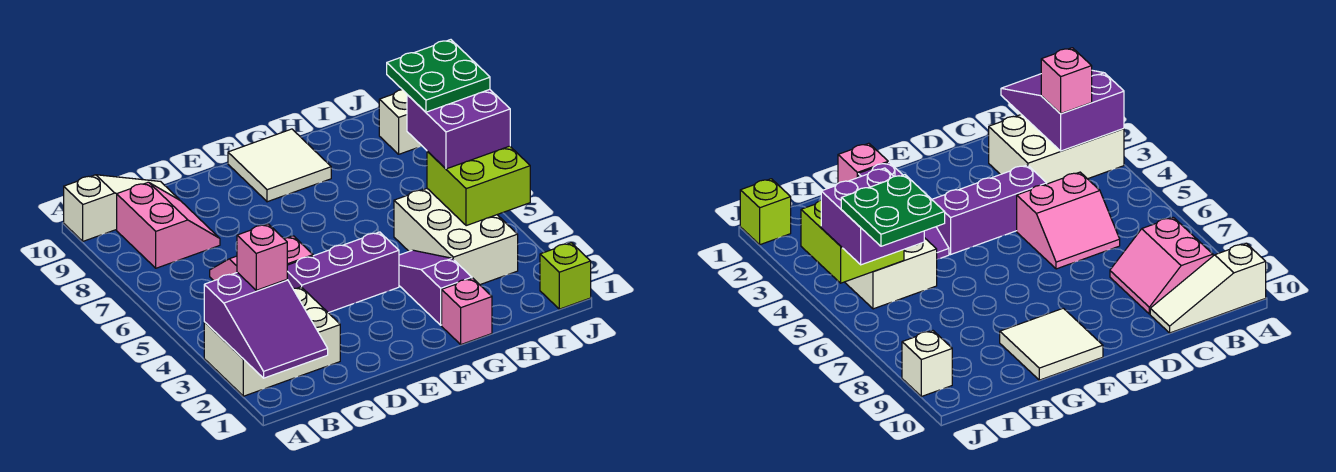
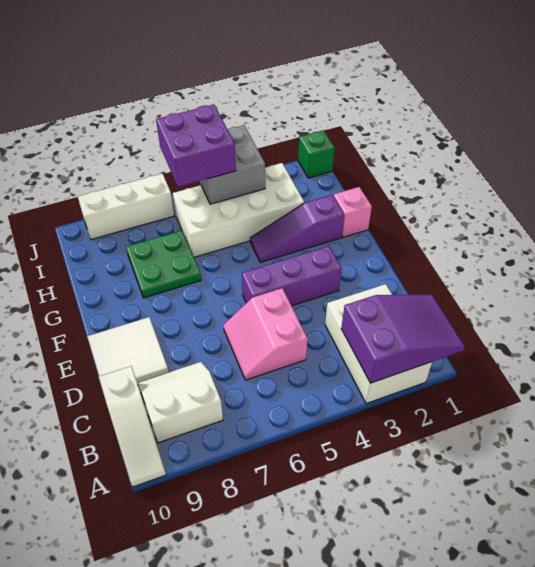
white slope A10:C10 level 1 top A -> white slope A10:C10 level 1 top C
pink brick B3 level 3 -> none
pink slope B8:C9 level 1 top B -> white slope B8:C9 level 1 top B
purple brick D4:F4 level 1 -> purple brick E3:E5 level 1
white tile F9:G10 level 1 -> white tile D9:E10 level 1
white brick H3:I5 level 1 -> white brick H3:I6 level 1
lime brick I4:J5 level 2 -> grey brick I4:J5 level 2
green plate I6:J7 level 4 -> green plate G7:H8 level 1
lime brick J1 level 1 -> green brick J1 level 1
white brick J9 level 1 -> white brick J7:J9 level 1

